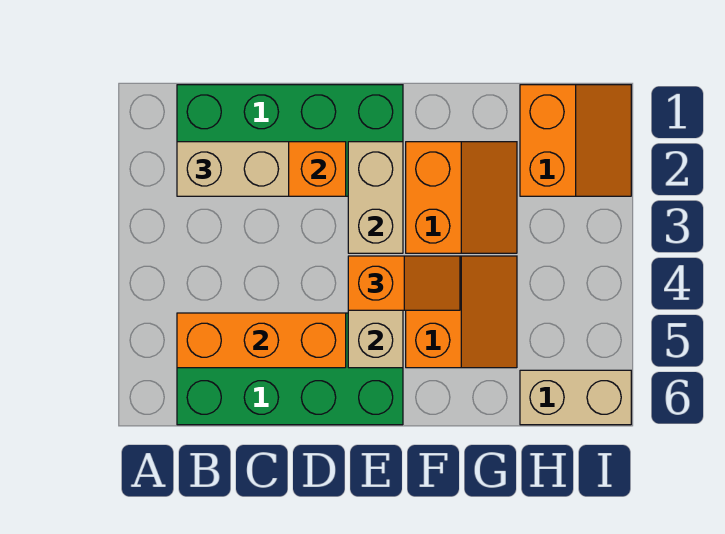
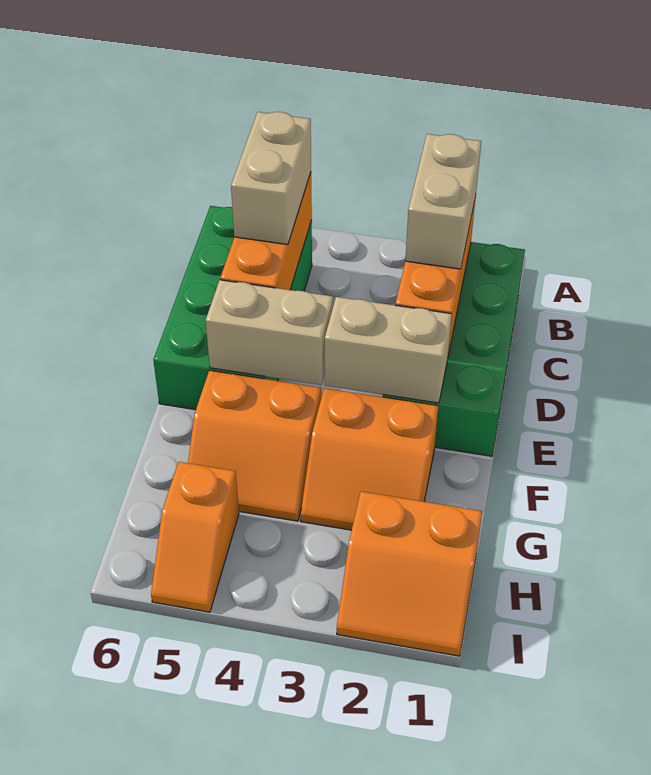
orange slope E4:F4 level 3 top E -> orange slope H5:I5 level 1 top H
tan brick H6:I6 level 1 -> tan brick B5:C5 level 3

